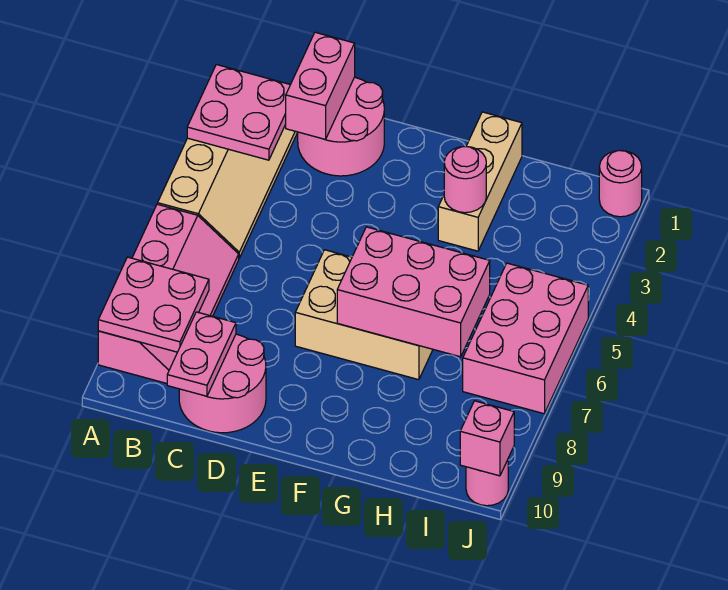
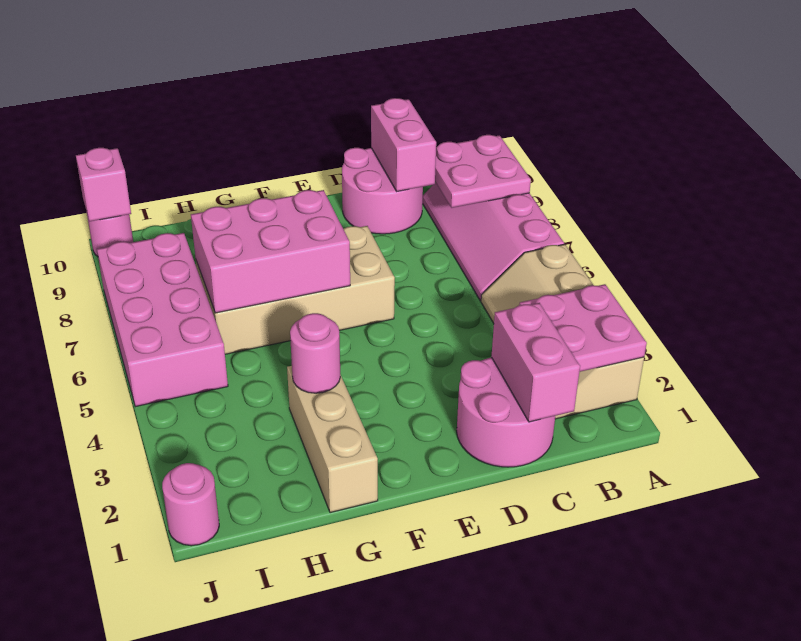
pink plate C9:C10 level 2 -> pink brick C9:C10 level 2
tan brick E6:G7 level 1 -> tan brick E6:H7 level 1
pink brick I5:J7 level 1 -> pink brick I5:J8 level 1

